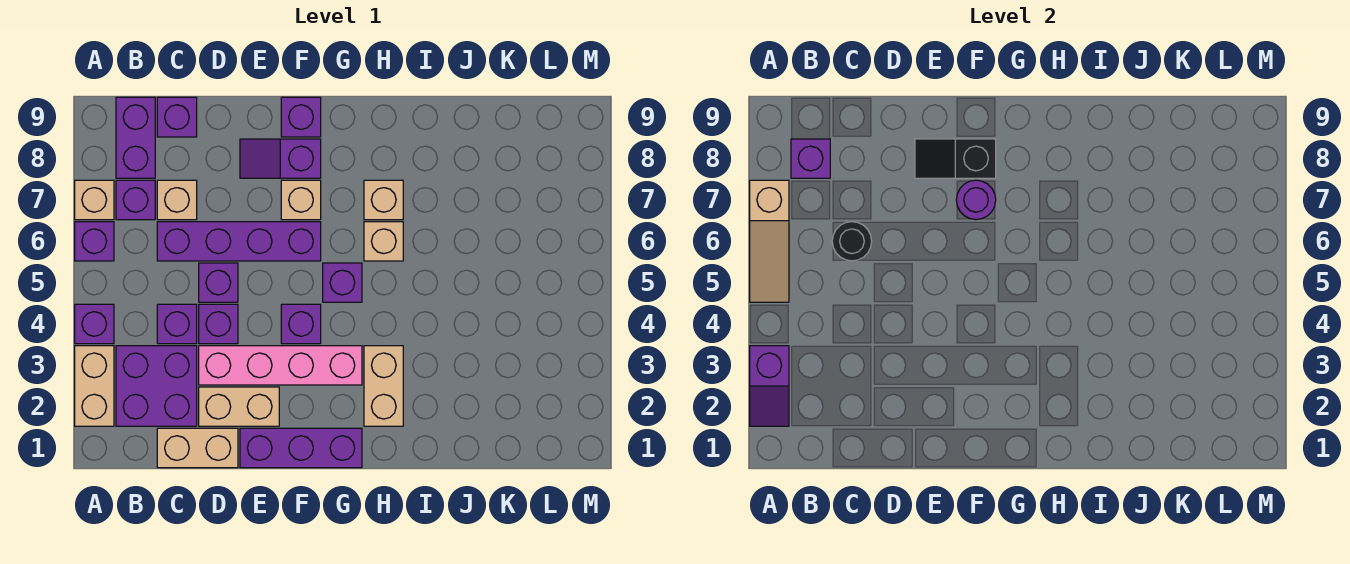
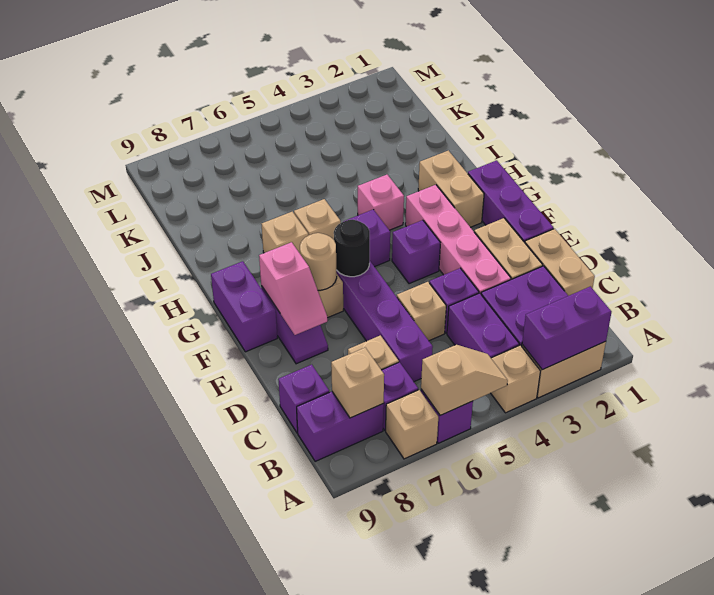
purple slope A2:A3 level 2 top 3 -> purple brick A2:A3 level 2
purple brick A4 level 1 -> tan brick A4 level 1
tan slope A5:A7 level 2 top 7 -> tan slope A5:A6 level 2 top 6
purple brick B8 level 2 -> tan brick B8 level 2
purple brick C4 level 1 -> purple brick B4:C4 level 1
black round brick C6 level 2 -> black round brick F6 level 2
purple brick D5 level 1 -> tan brick D5 level 1
black slope E8:F8 level 2 top F -> pink slope E8:F8 level 2 top F
purple round brick F7 level 2 -> tan round brick F7 level 2
purple brick F9 level 1 -> purple brick F9:G9 level 1
tan brick H2:H3 level 1 -> tan brick G2:H2 level 1
none -> pink brick H4 level 1

